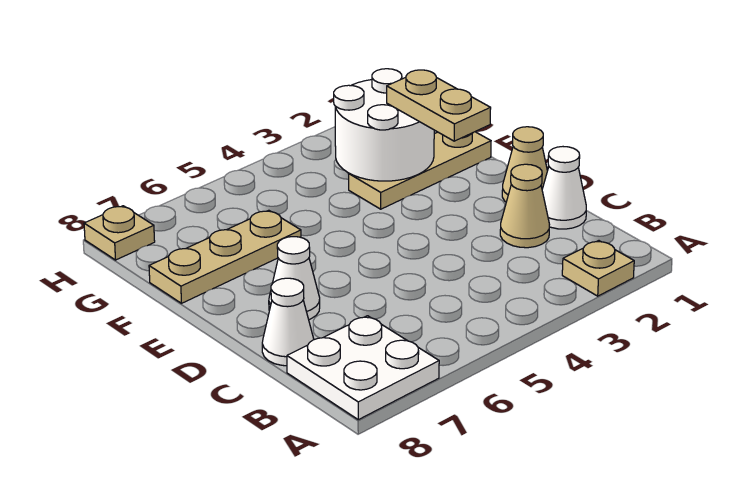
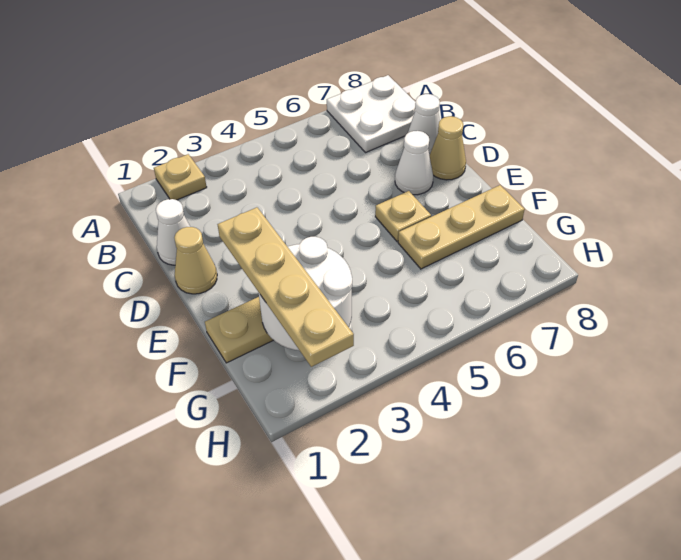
tan cone C2 level 1 -> tan cone D8 level 1
tan plate E2:F2 level 3 -> tan plate E2:H2 level 3
tan plate H8 level 1 -> tan plate E6 level 1

